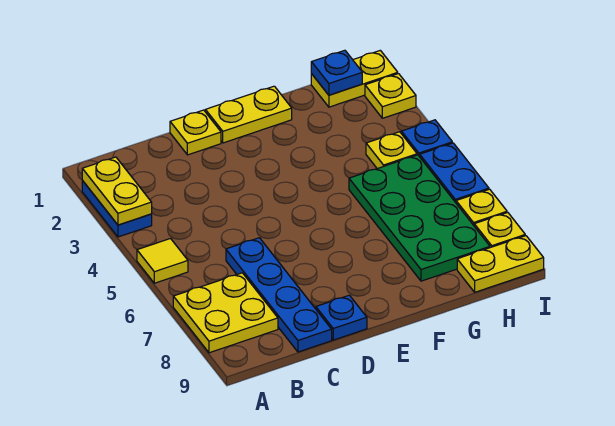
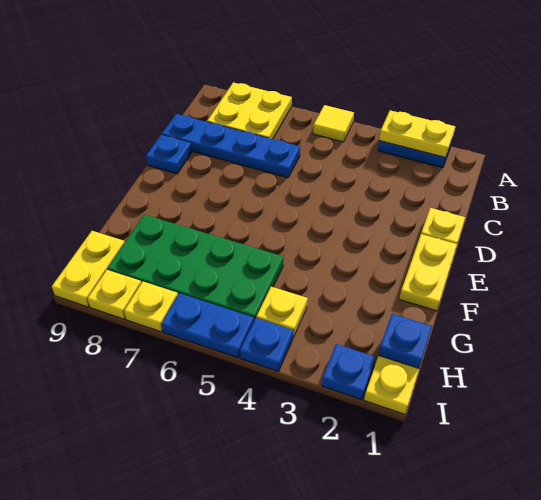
yellow plate I2 level 1 -> blue plate I2 level 1

